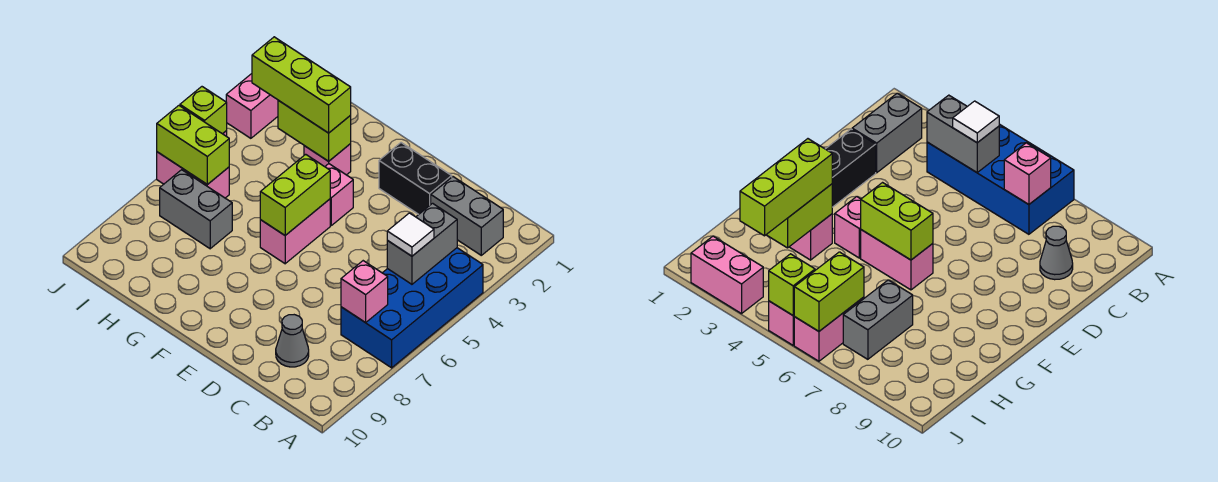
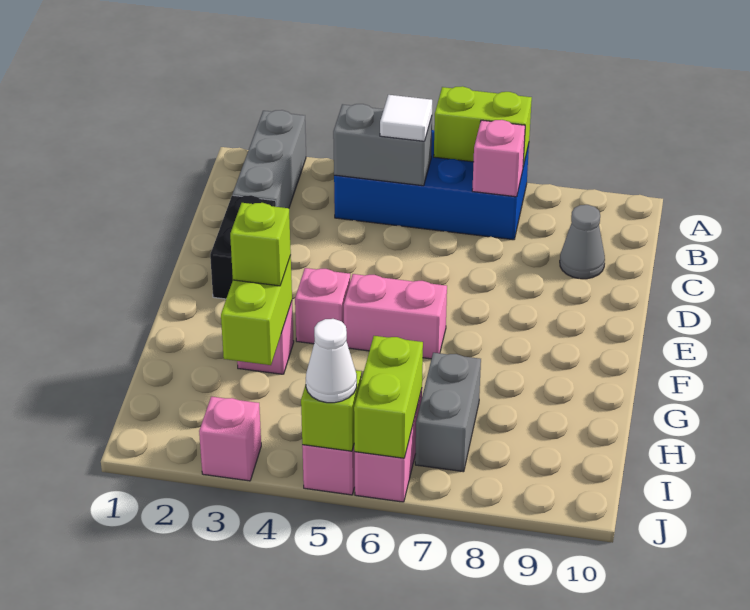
grey brick B2:C2 level 1 -> grey brick A2:C2 level 1
lime brick F5:F6 level 2 -> lime brick A6:A7 level 2
lime brick G3:I3 level 3 -> lime brick G3 level 3
pink brick J2:J3 level 1 -> pink brick J3 level 1
none -> white cone J5 level 3

